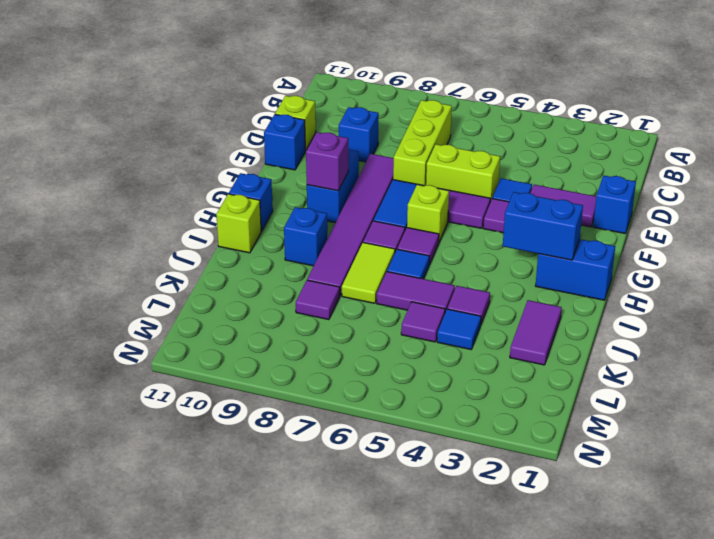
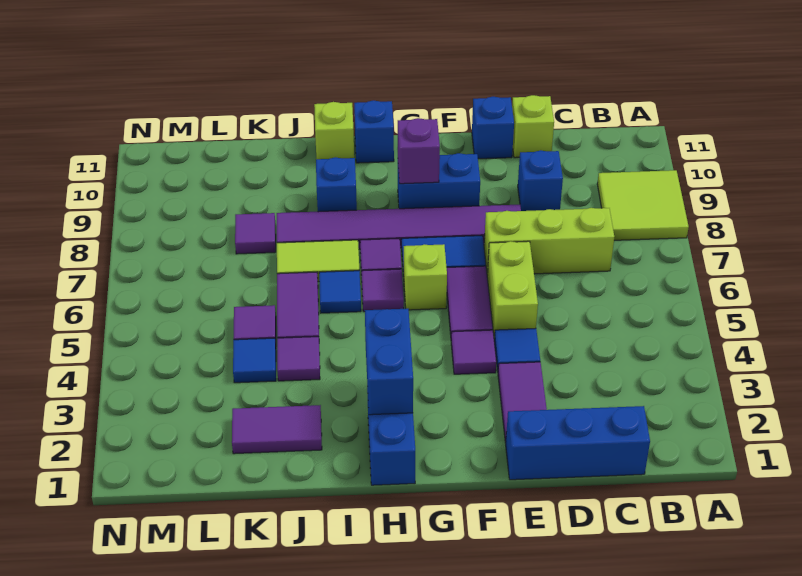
none -> lime tile A8:B9 level 1
blue brick E1 level 1 -> blue brick C1:E1 level 1

